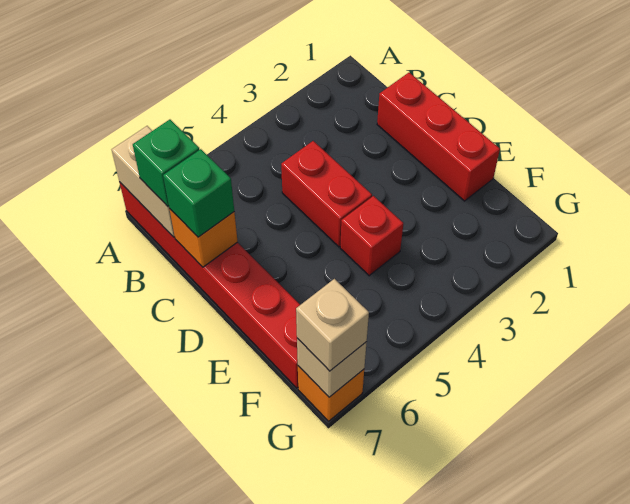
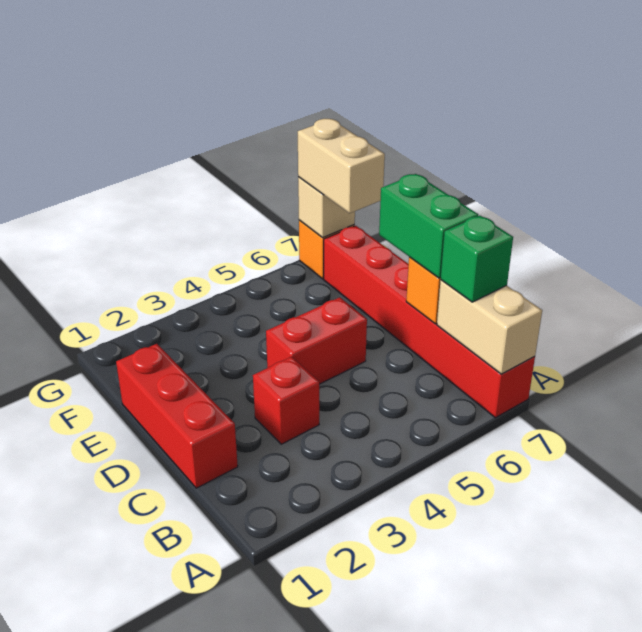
red brick C4:D4 level 1 -> red brick D4:D5 level 1
green brick C7 level 3 -> green brick C7:D7 level 3
red brick E4 level 1 -> red brick C3 level 1
tan brick G7 level 3 -> tan brick F7:G7 level 3

